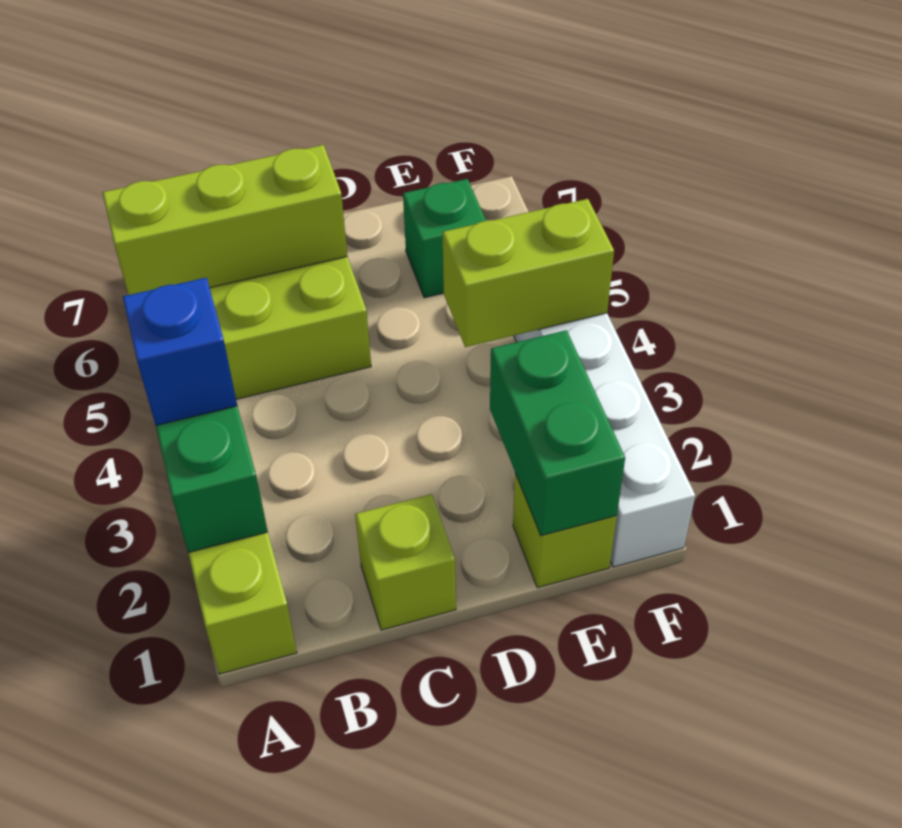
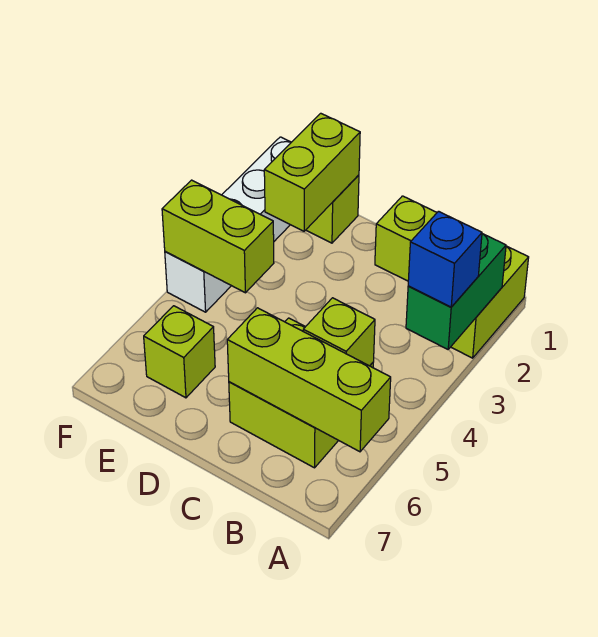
none -> lime brick B5 level 2
green brick E1:E2 level 2 -> lime brick E1:E2 level 2
green brick E6 level 1 -> lime brick E6 level 1

